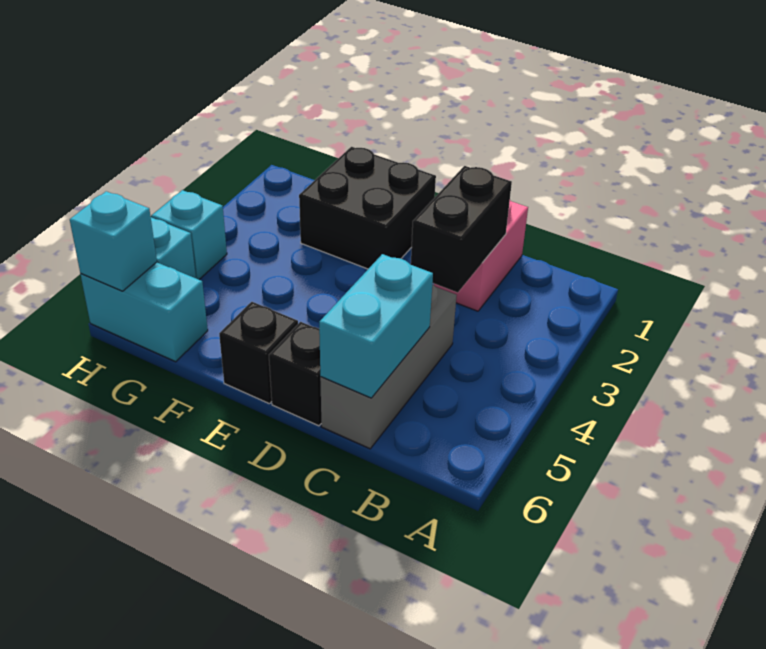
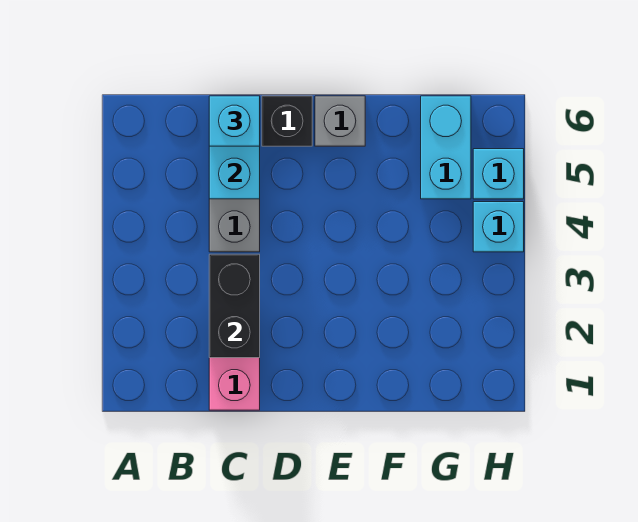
black brick E1:F2 level 1 -> none
black brick E6 level 1 -> grey brick E6 level 1
cyan brick G6:H6 level 1 -> cyan brick G5:G6 level 1
cyan brick H6 level 2 -> cyan brick C6 level 3

